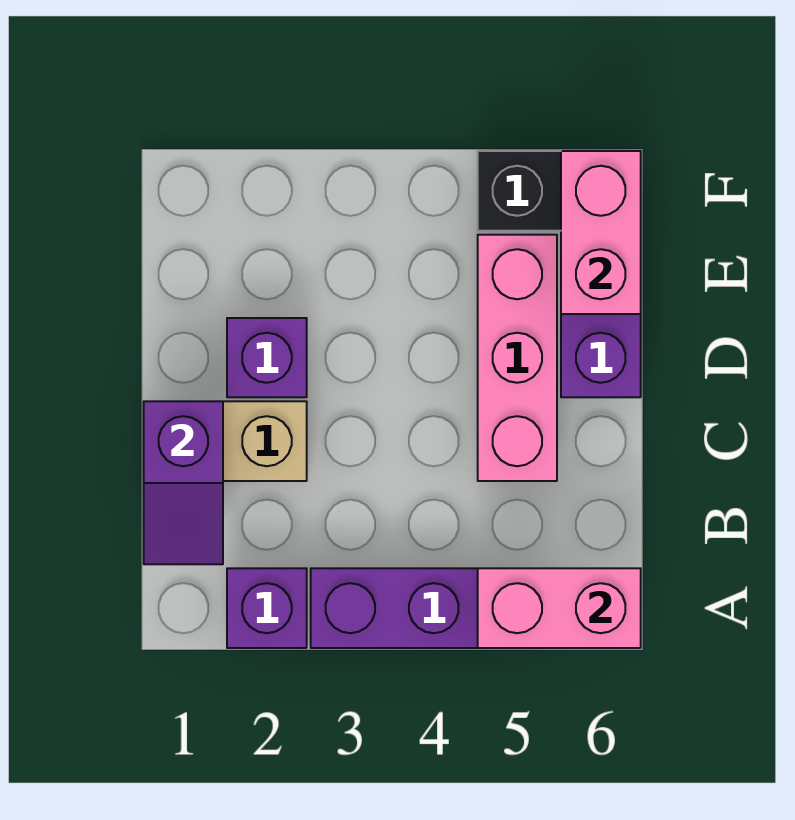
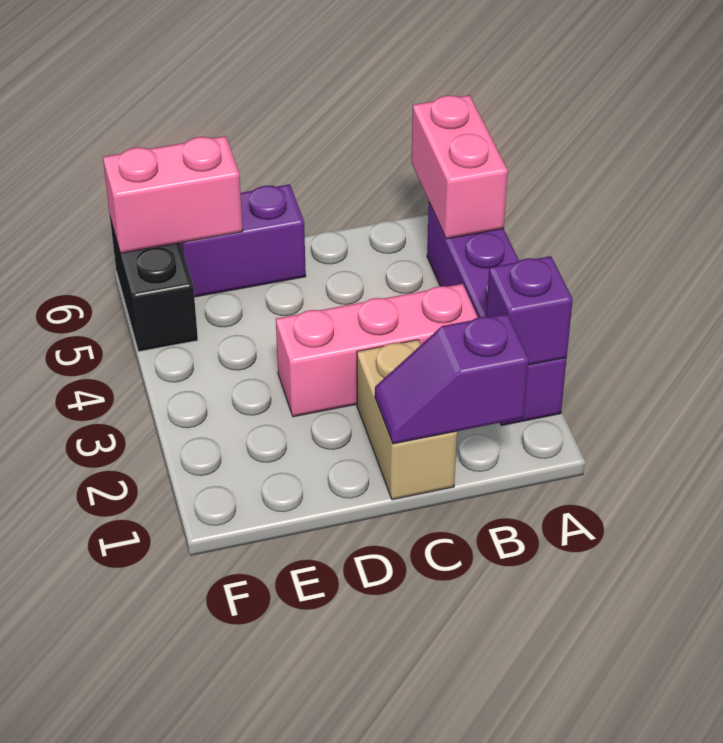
purple slope B1:C1 level 2 top C -> purple slope B1:C1 level 2 top B
pink brick C5:E5 level 1 -> pink brick B3:D3 level 1
purple brick D2 level 1 -> purple brick A2 level 2

